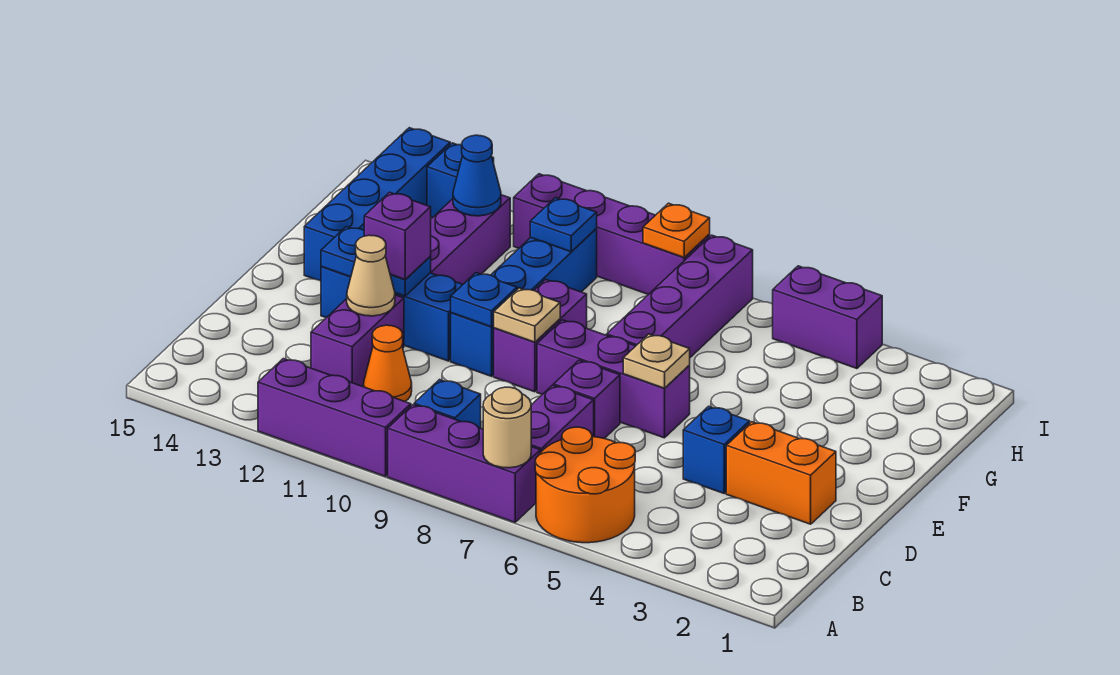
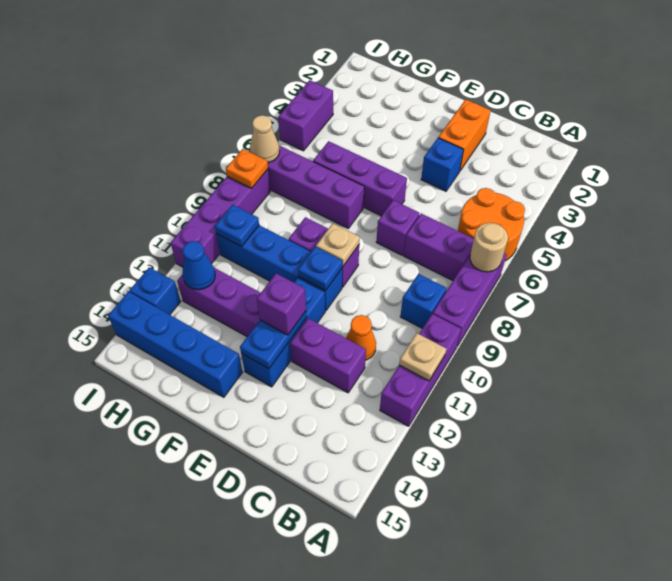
tan cone D12 level 2 -> tan cone I7 level 2
purple brick E6:E8 level 1 -> purple brick E6:G6 level 1
tan plate E6 level 2 -> tan plate A11 level 2

